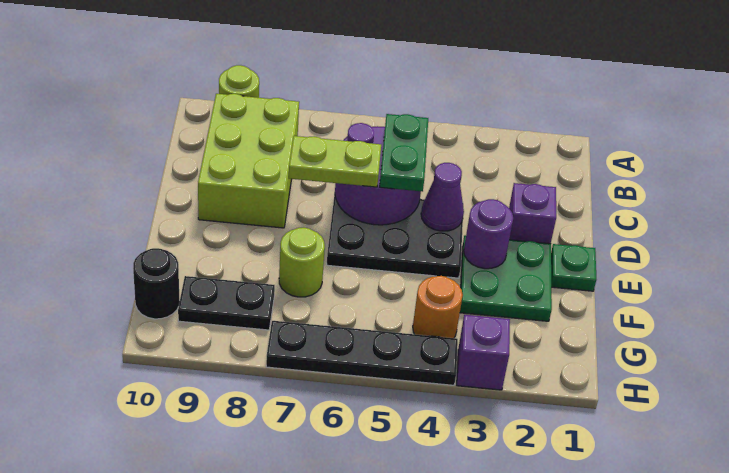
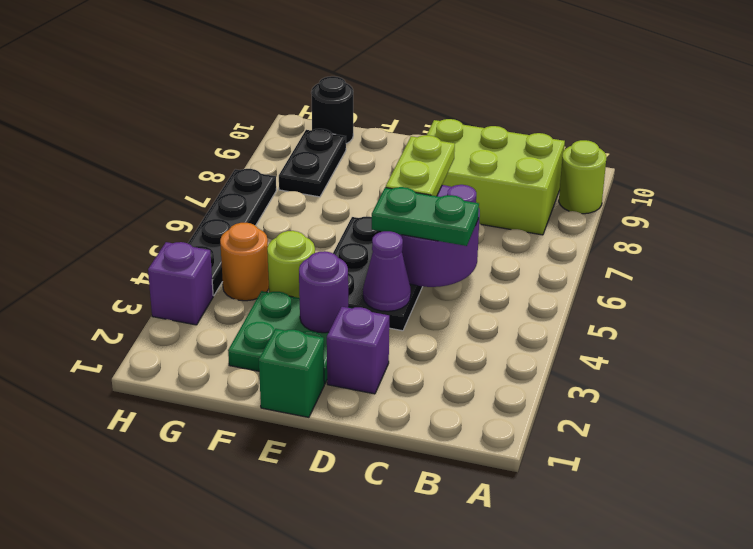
green plate E1 level 1 -> green brick E1 level 1
lime round brick F7 level 1 -> lime round brick F4 level 1

